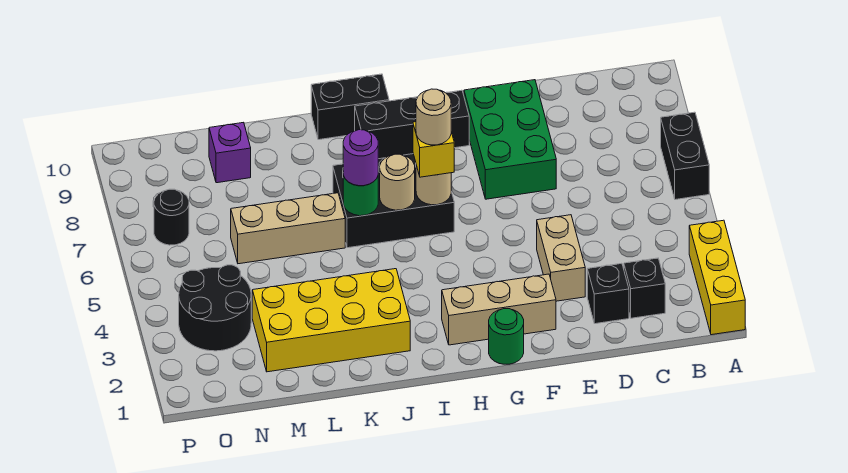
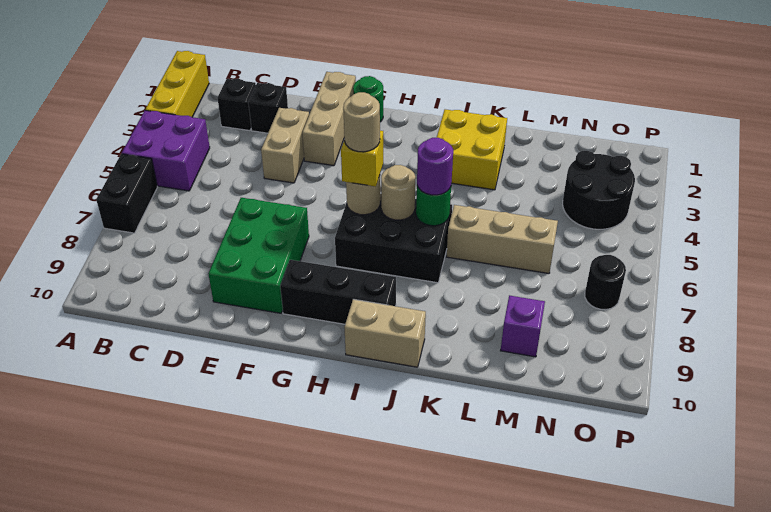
none -> purple brick A4:B5 level 1
tan brick F2:H2 level 1 -> tan brick F1:F3 level 1
black brick I10:J10 level 1 -> tan brick I10:J10 level 1
yellow brick J2:M3 level 1 -> yellow brick J2:K3 level 1

